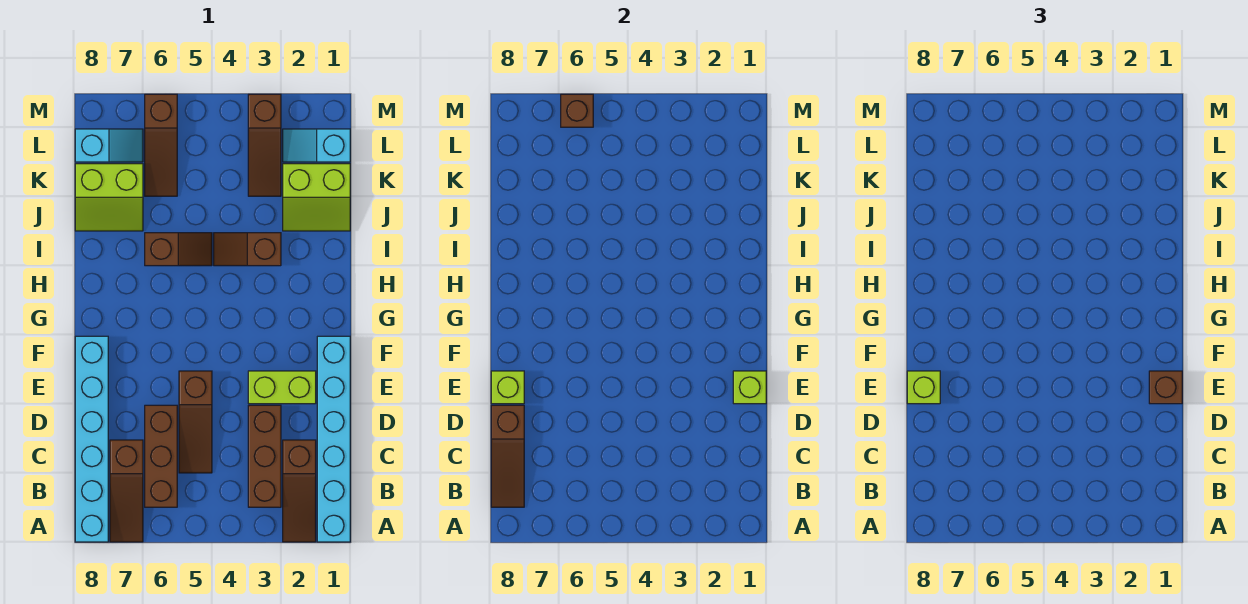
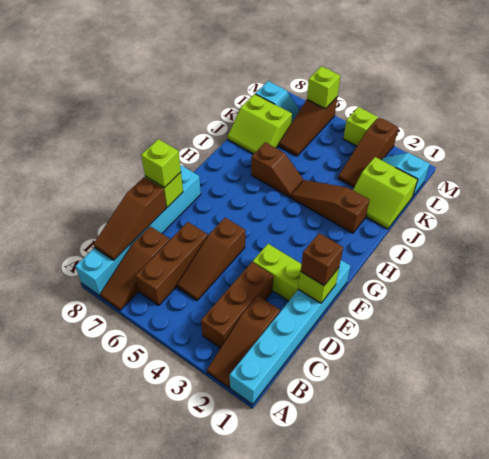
brown slope I3:I4 level 1 top 3 -> brown slope I2:I4 level 1 top 2
none -> lime brick M4 level 1
brown brick M6 level 2 -> lime brick M6 level 2

